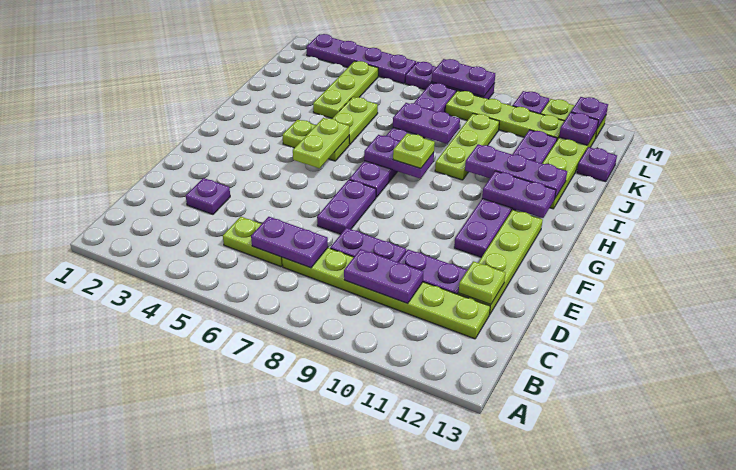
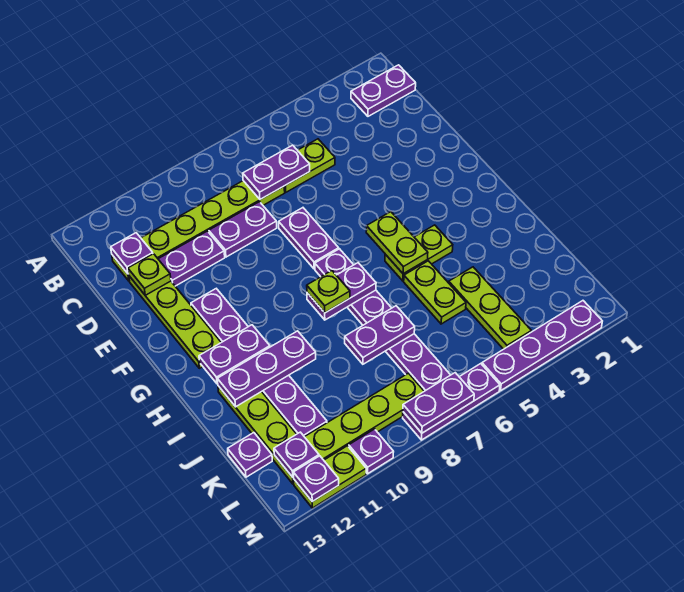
purple plate C9:C10 level 2 -> purple plate B1:B2 level 1
purple plate D3 level 1 -> purple plate C12 level 2
lime plate I9:K9 level 1 -> none

